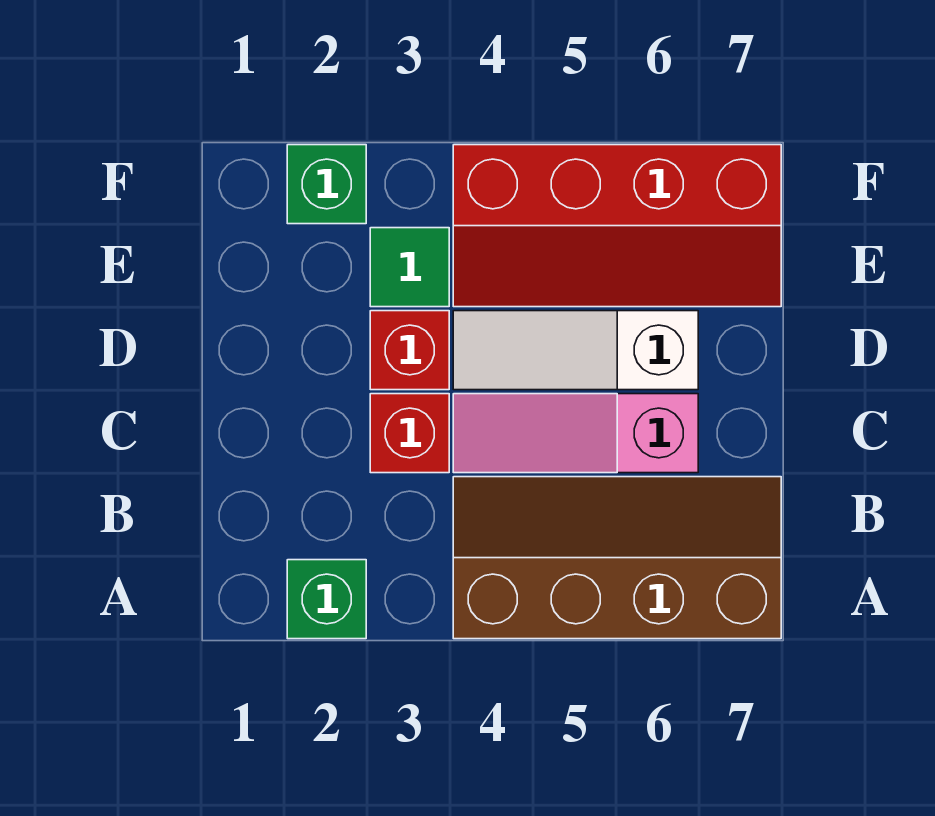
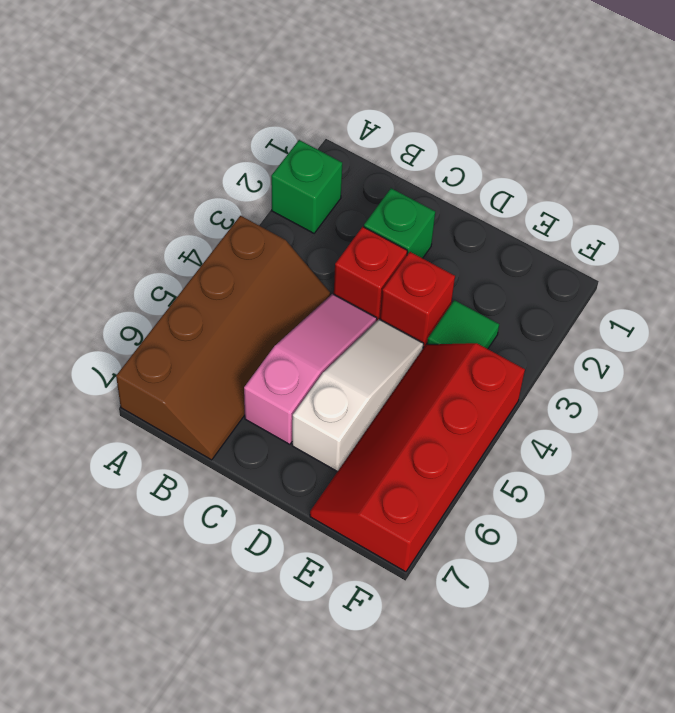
green brick F2 level 1 -> green brick C2 level 1

